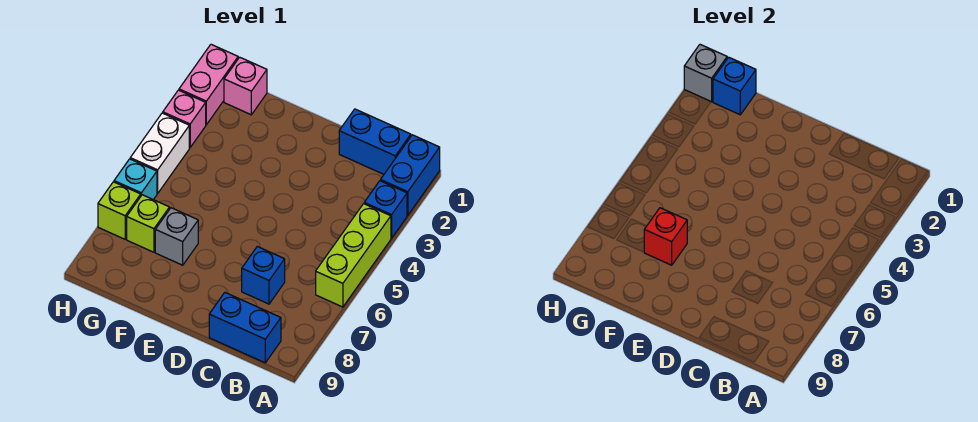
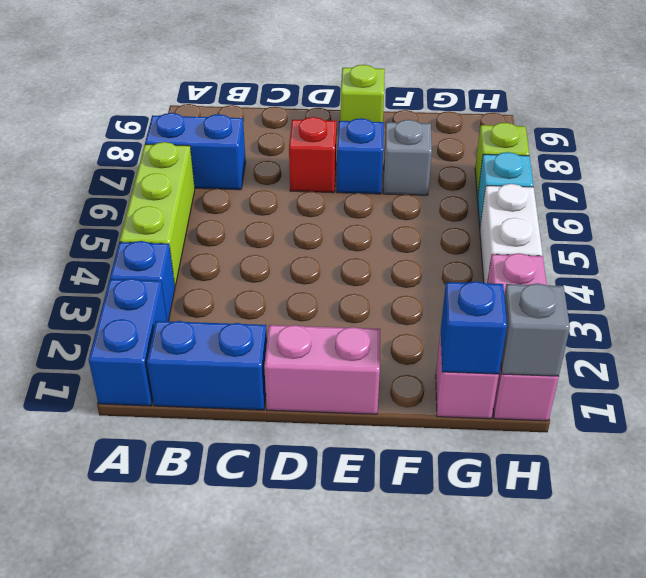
blue brick B9:C9 level 1 -> blue brick A7:B7 level 1
blue brick C7 level 1 -> blue brick E7 level 1
none -> pink brick D1:E1 level 1
red brick F7 level 2 -> red brick D7 level 1
lime brick G7 level 1 -> lime brick E9 level 1

